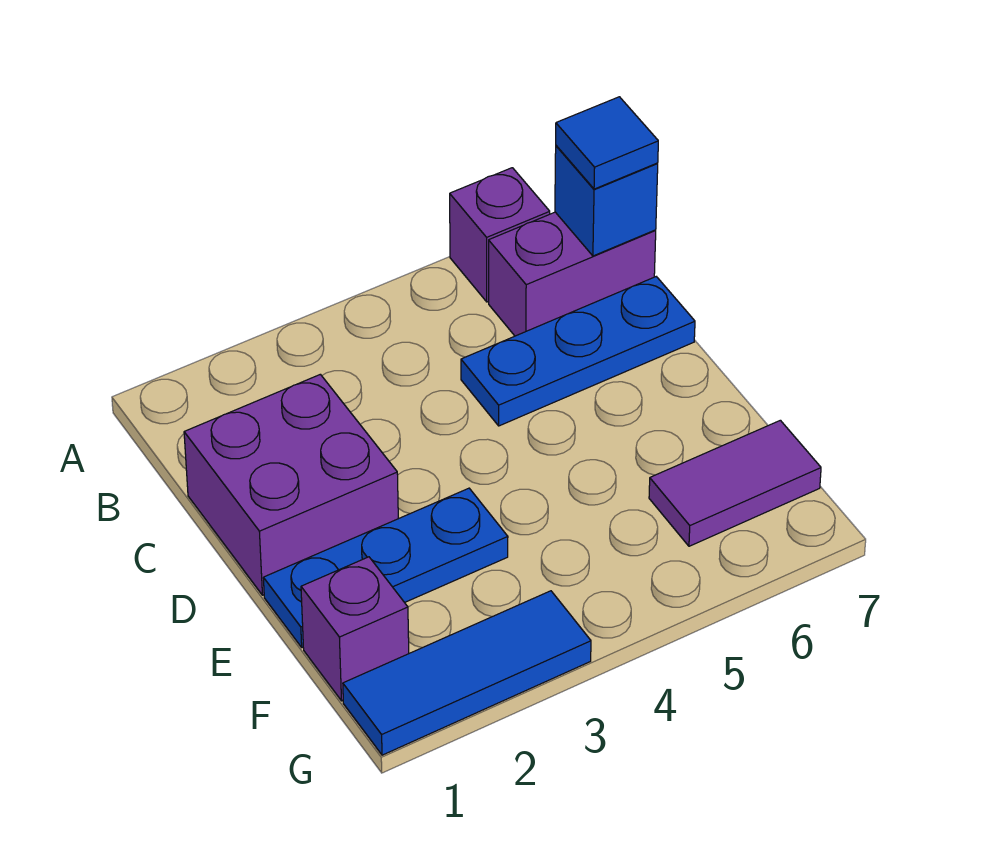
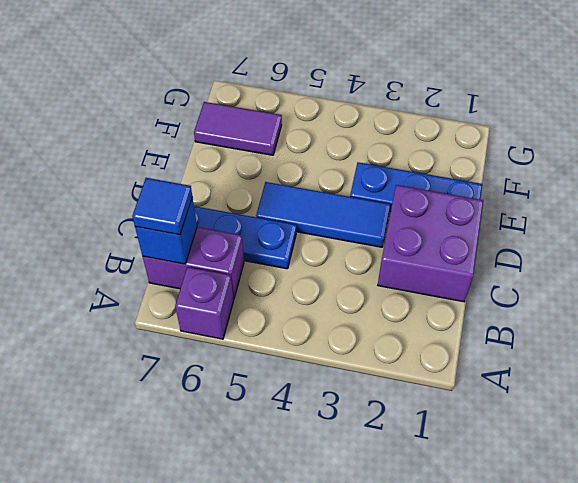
purple brick F1 level 1 -> none
blue tile G1:G3 level 1 -> blue tile D3:D5 level 1

